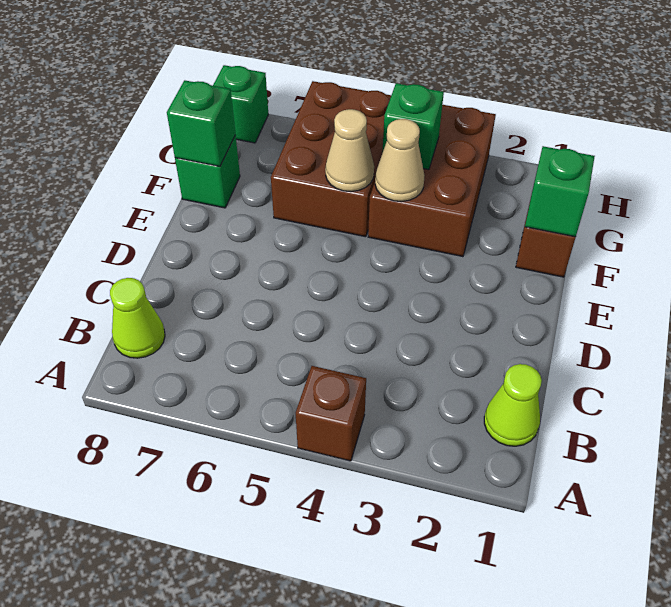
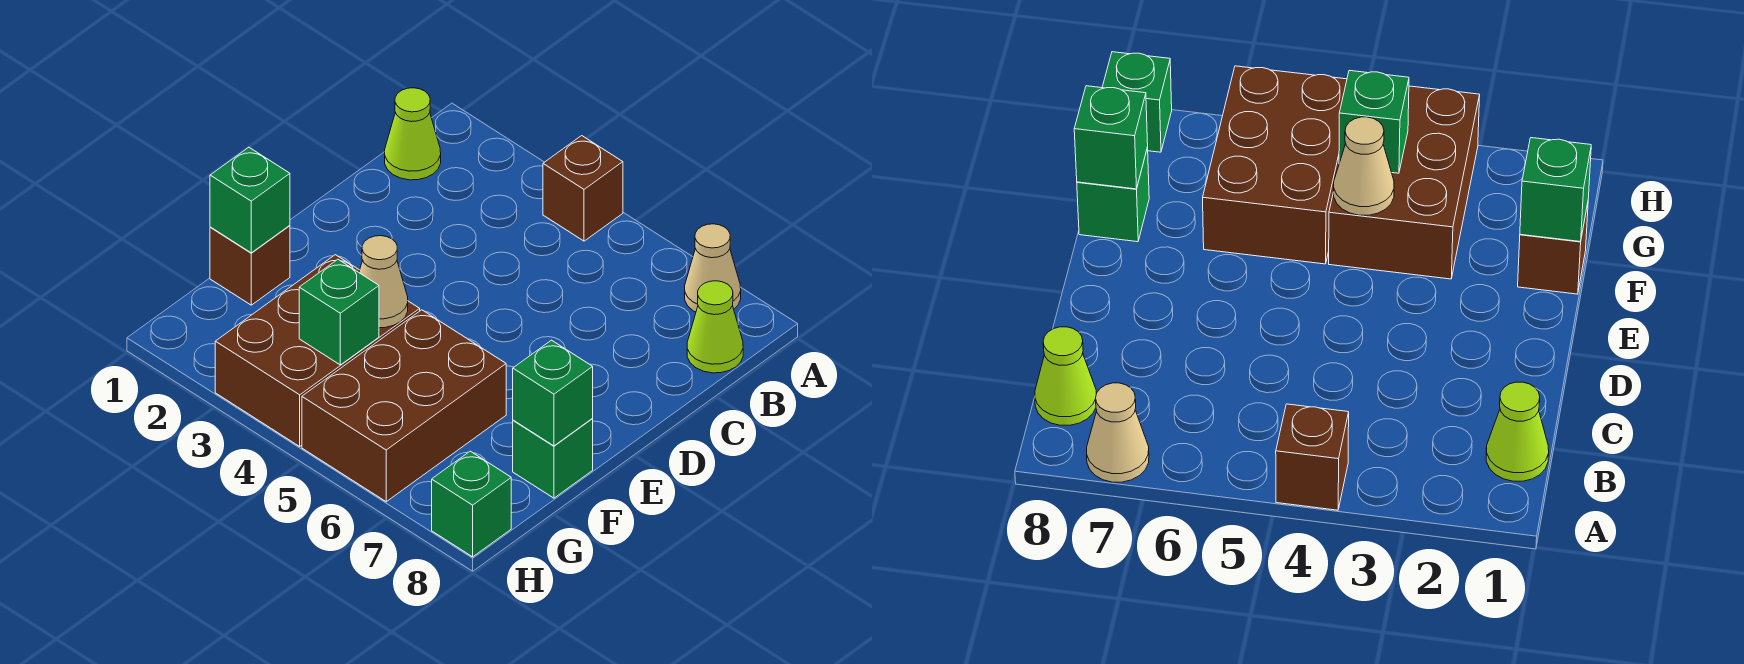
tan cone F5 level 2 -> tan cone A7 level 1

